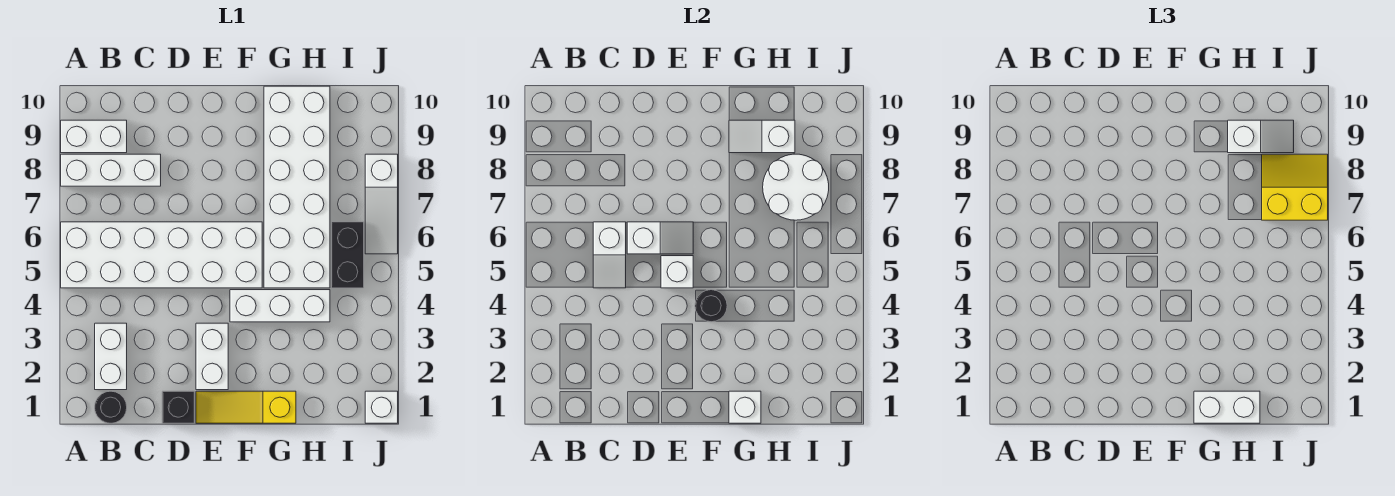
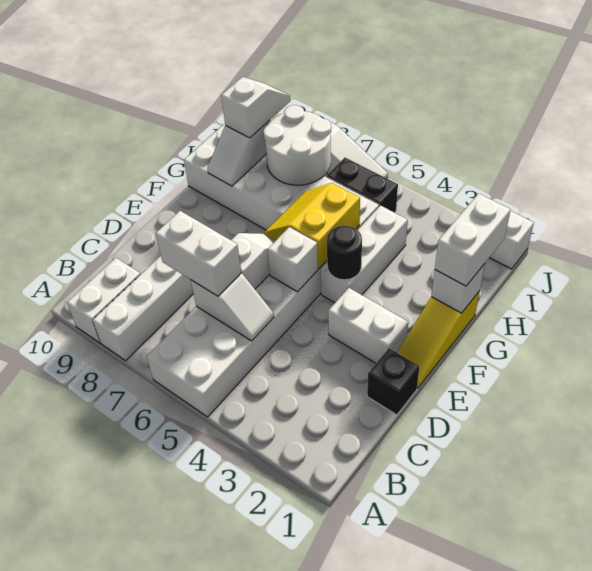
black round brick B1 level 1 -> none
white brick B2:B3 level 1 -> white brick C6:C7 level 3
yellow slope I7:J8 level 3 top 7 -> yellow slope F5:G6 level 2 top 5

